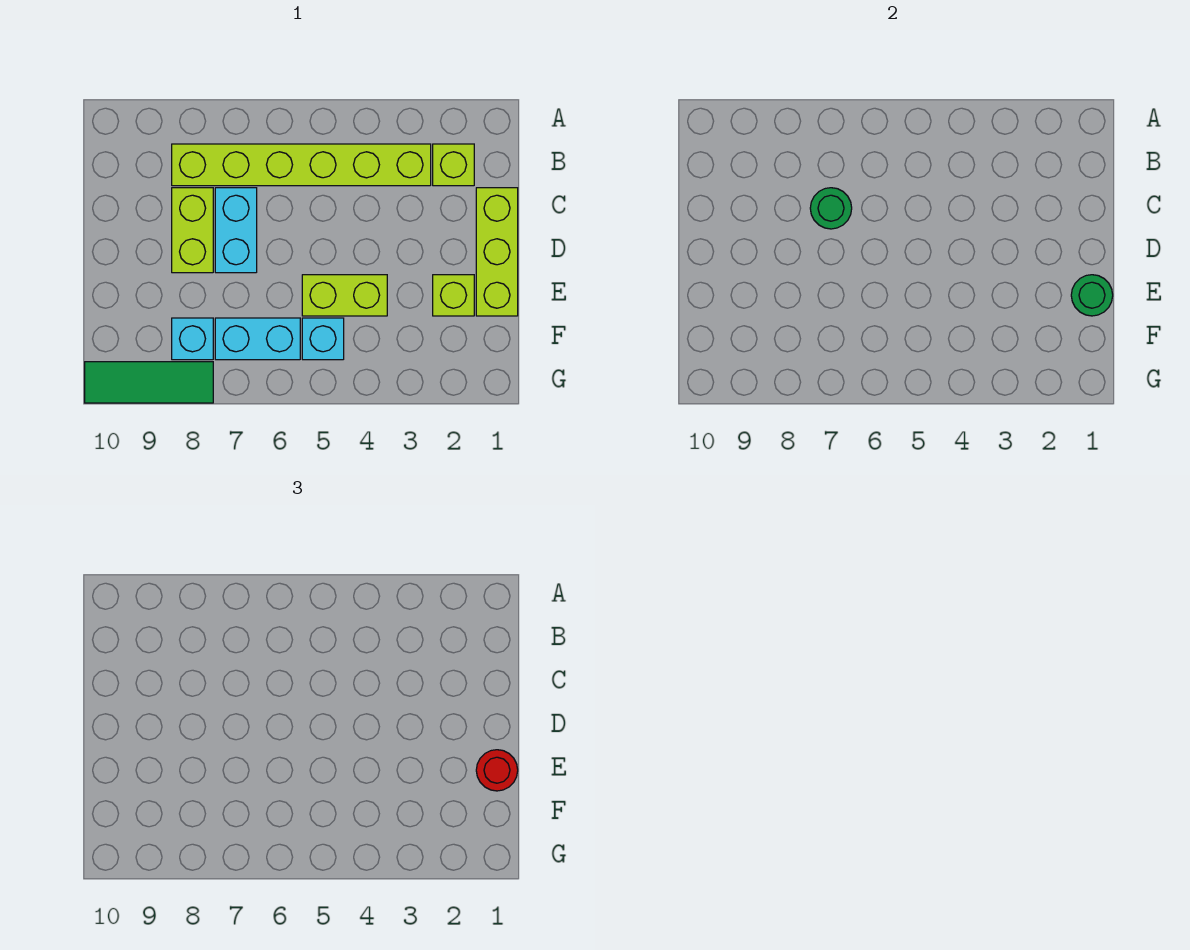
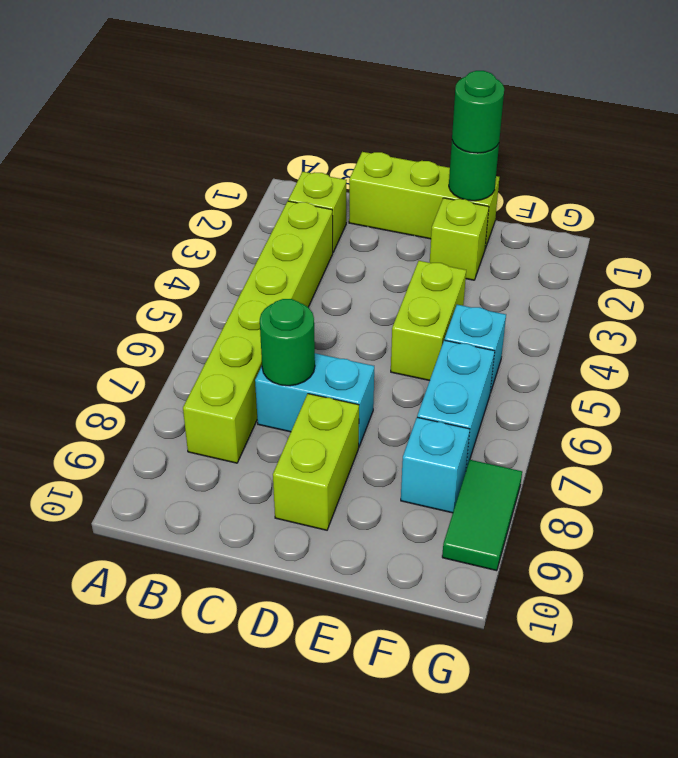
lime brick C8:D8 level 1 -> lime brick D8:D9 level 1
red round brick E1 level 3 -> green round brick E1 level 3
green tile G8:G10 level 1 -> green tile G8:G9 level 1

